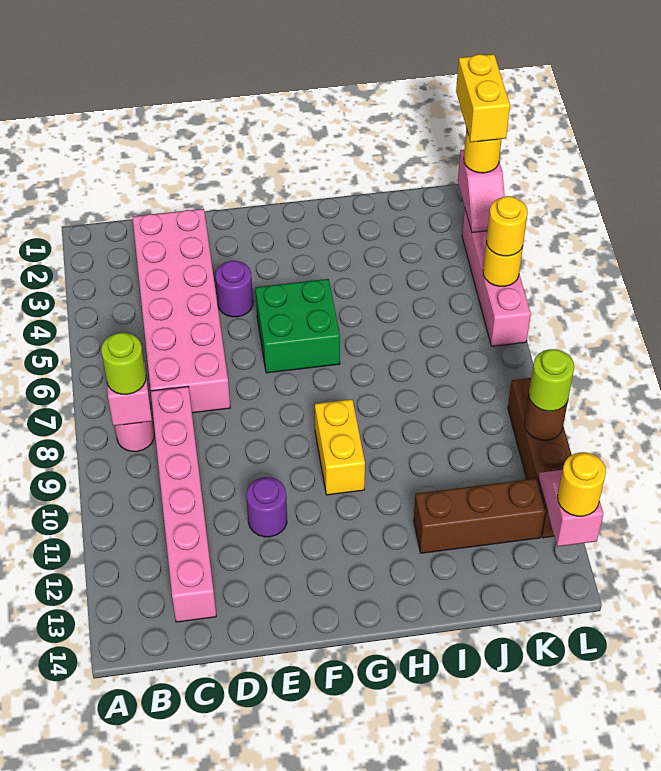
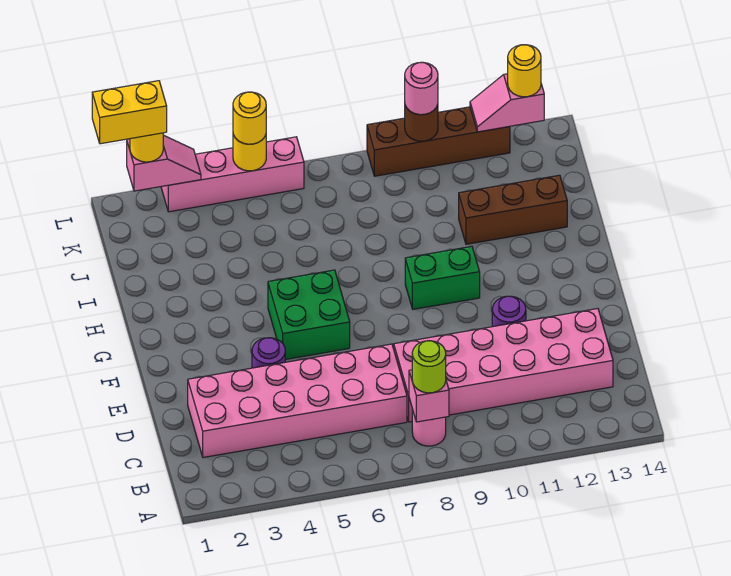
pink brick C8:C13 level 1 -> pink brick C8:D13 level 1
yellow brick G9:G10 level 1 -> green brick G9:G10 level 1
brown brick I12:K12 level 1 -> brown brick I11:I13 level 1
lime round brick L10 level 3 -> pink round brick L10 level 3

